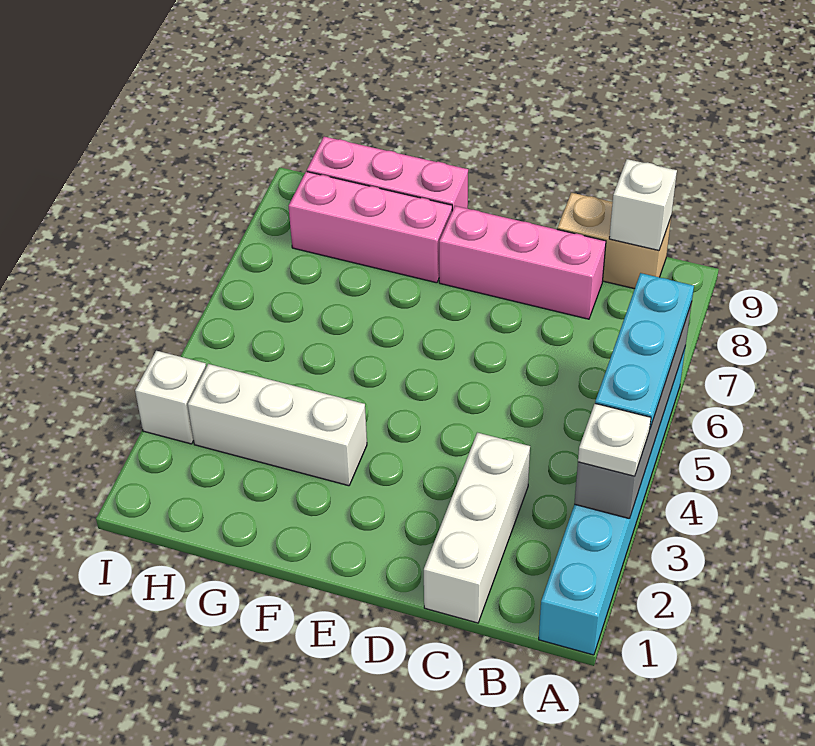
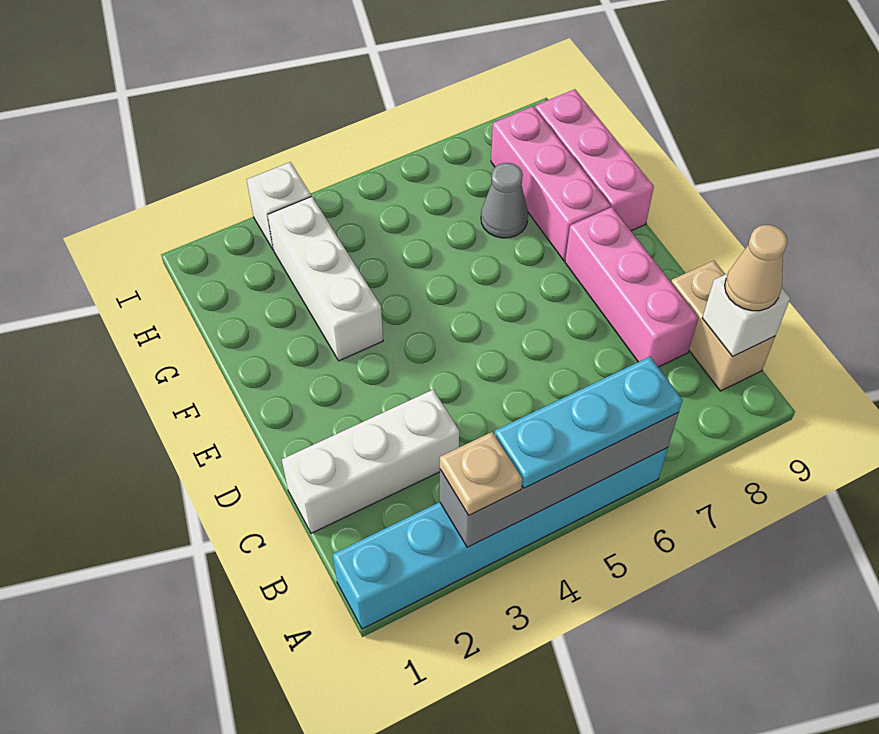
white plate A3 level 3 -> tan plate A3 level 3
none -> tan cone B9 level 3
none -> grey cone G7 level 1

